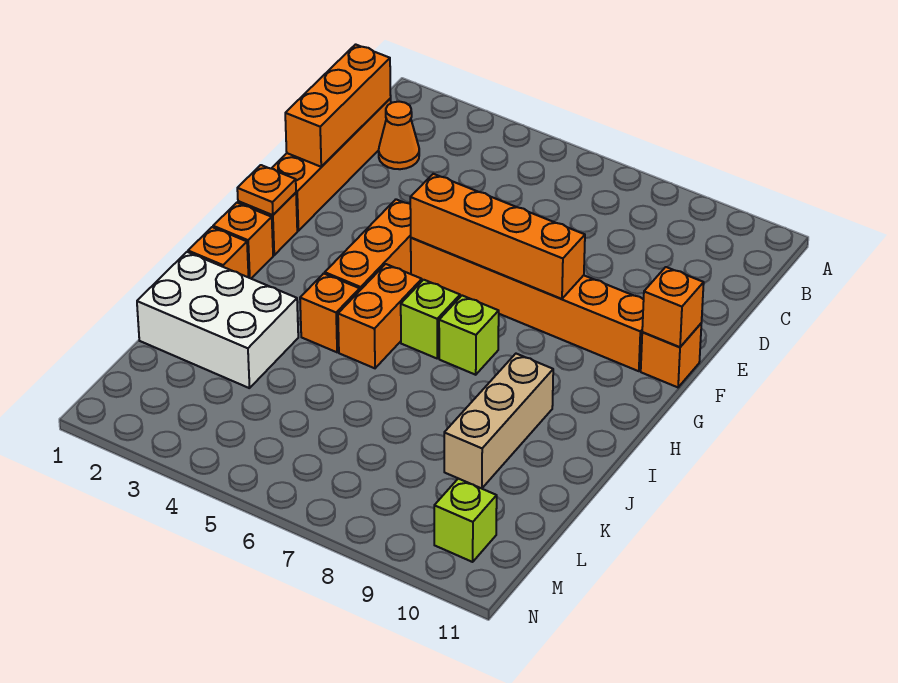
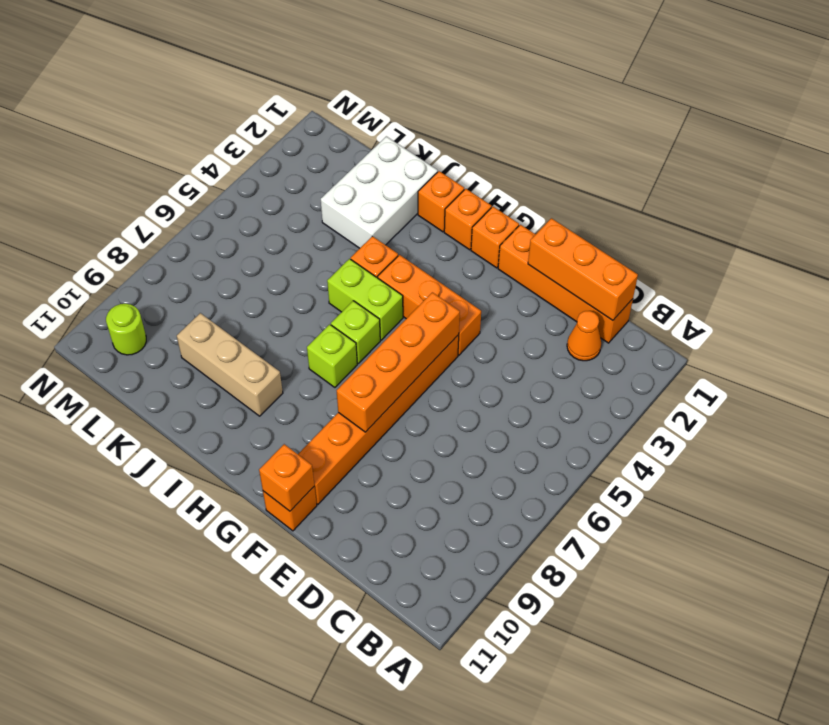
orange plate G1 level 2 -> none
orange brick H5:I5 level 1 -> lime brick H5:I5 level 1
lime brick M10 level 1 -> lime round brick M10 level 1

